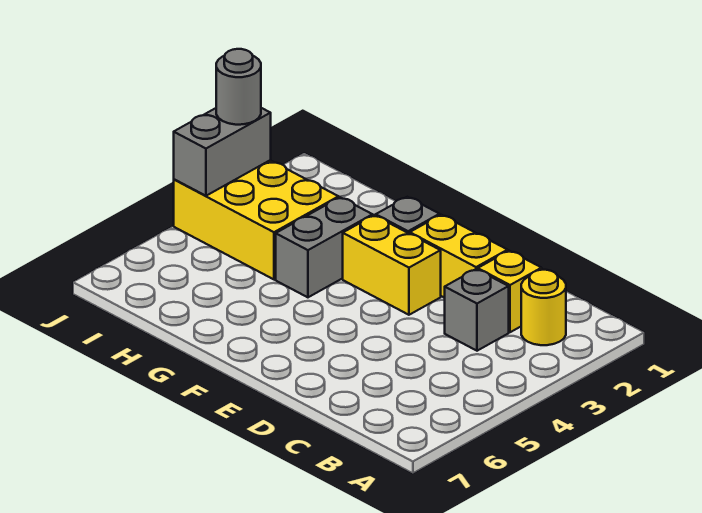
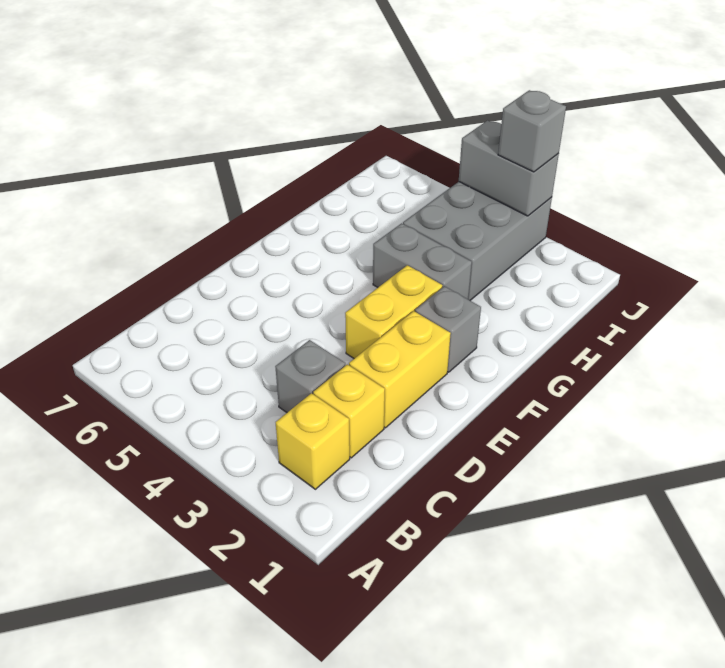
yellow round brick B2 level 1 -> yellow brick B2 level 1
yellow brick H3:J4 level 1 -> grey brick H3:J4 level 1
grey round brick J3 level 3 -> grey brick J3 level 3

